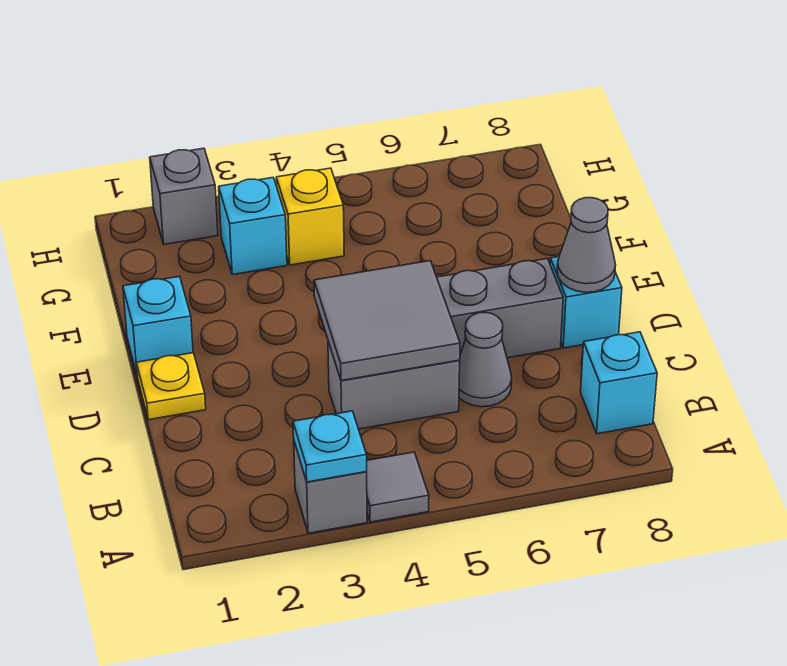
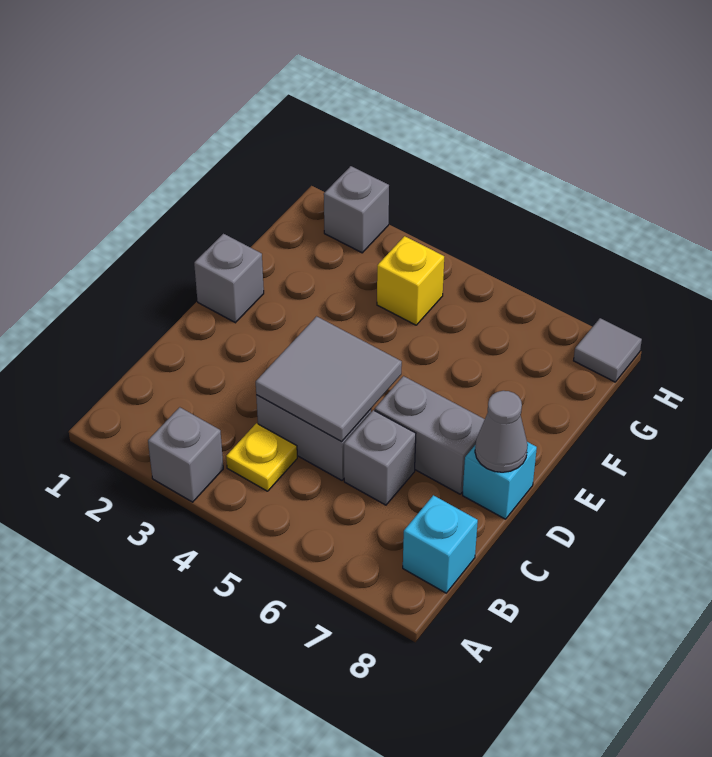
cyan plate A3 level 2 -> none
grey tile A4 level 1 -> grey tile H8 level 1
grey cone C6 level 1 -> grey brick C6 level 1
yellow plate D1 level 1 -> yellow plate B4 level 1
cyan brick E1 level 1 -> grey brick E1 level 1
cyan brick G3 level 1 -> none

